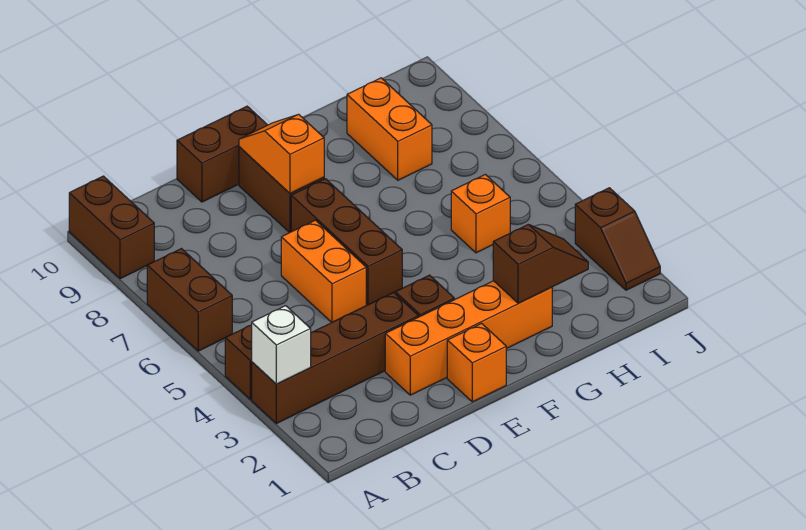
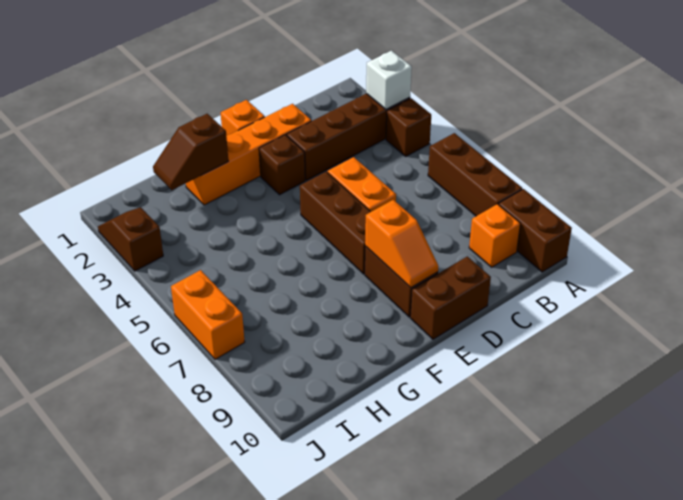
brown brick A6:A7 level 1 -> brown brick A6:A8 level 1
orange brick H5 level 1 -> orange brick B9 level 1
orange brick H8:H9 level 1 -> orange brick J6:J7 level 1

